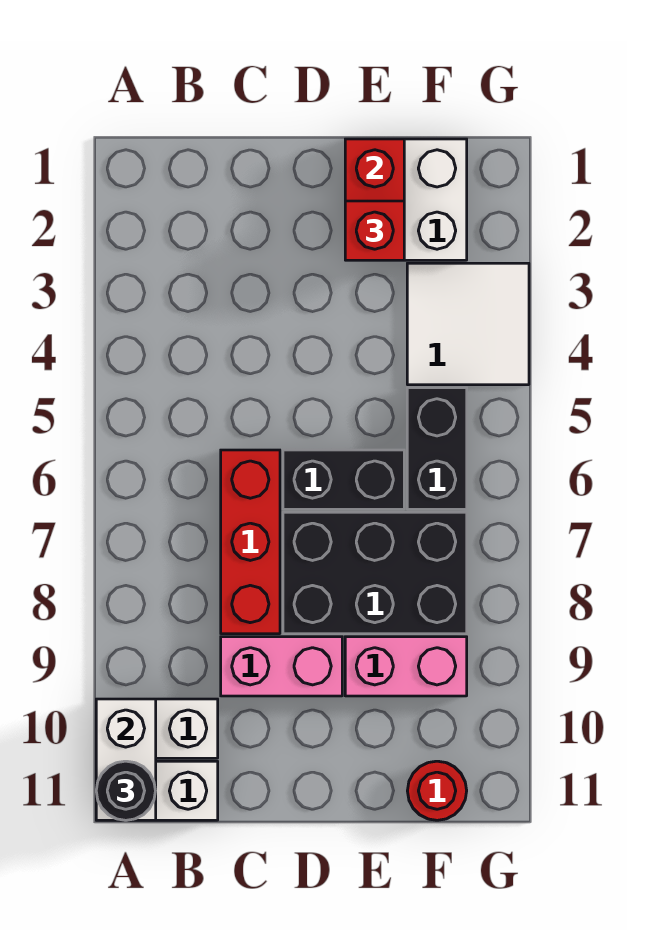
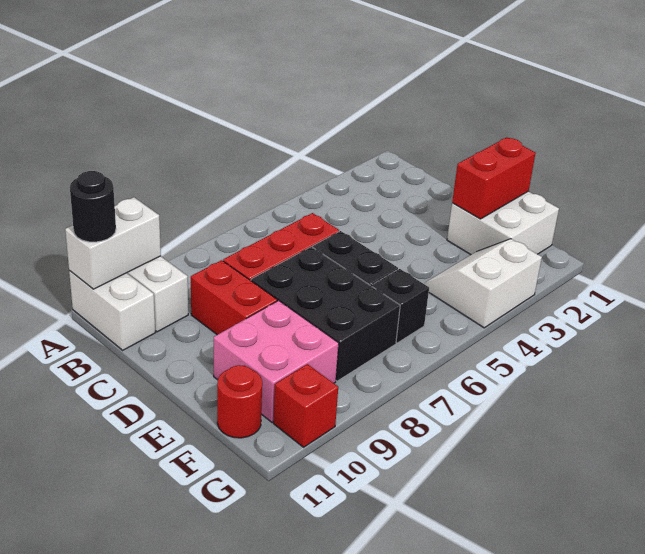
pink brick C9:D9 level 1 -> red brick C9:D9 level 1
red brick E2 level 3 -> red brick G10 level 1
pink brick E9:F9 level 1 -> pink brick E9:F10 level 1
white tile F3:G4 level 1 -> white slope F3:G4 level 1 top G
black brick F5:F6 level 1 -> black brick F6 level 1

